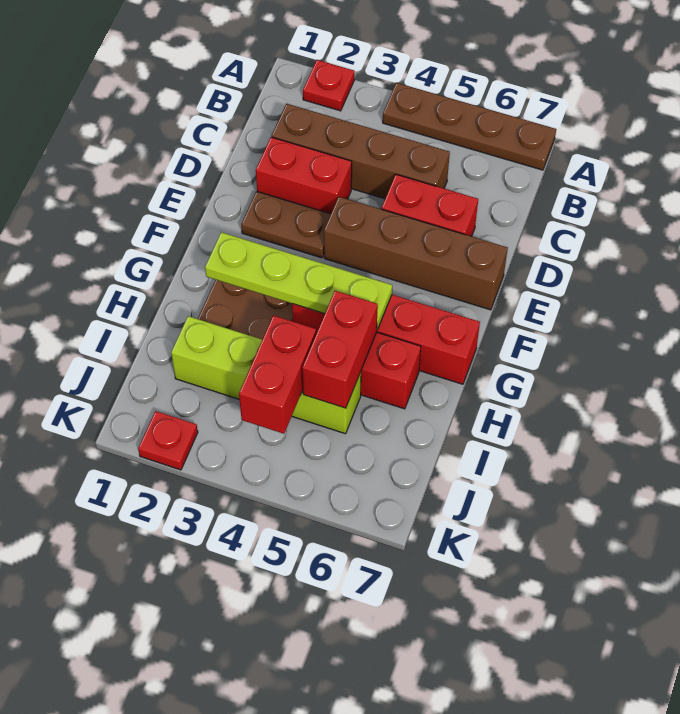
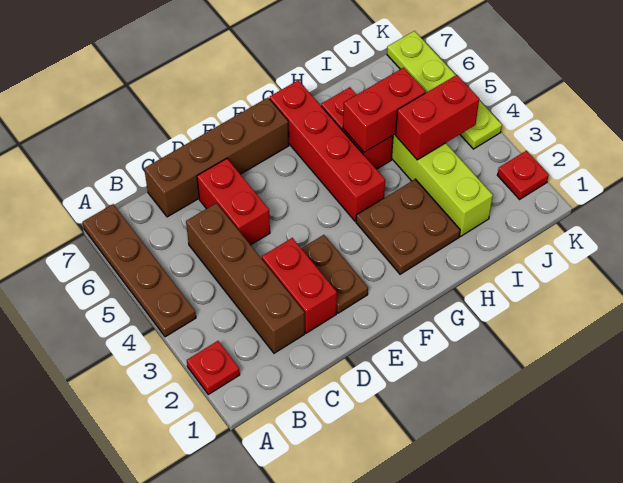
brown brick E4:E7 level 1 -> brown brick C7:F7 level 1
lime plate G2:G5 level 2 -> lime plate K4:K7 level 1

